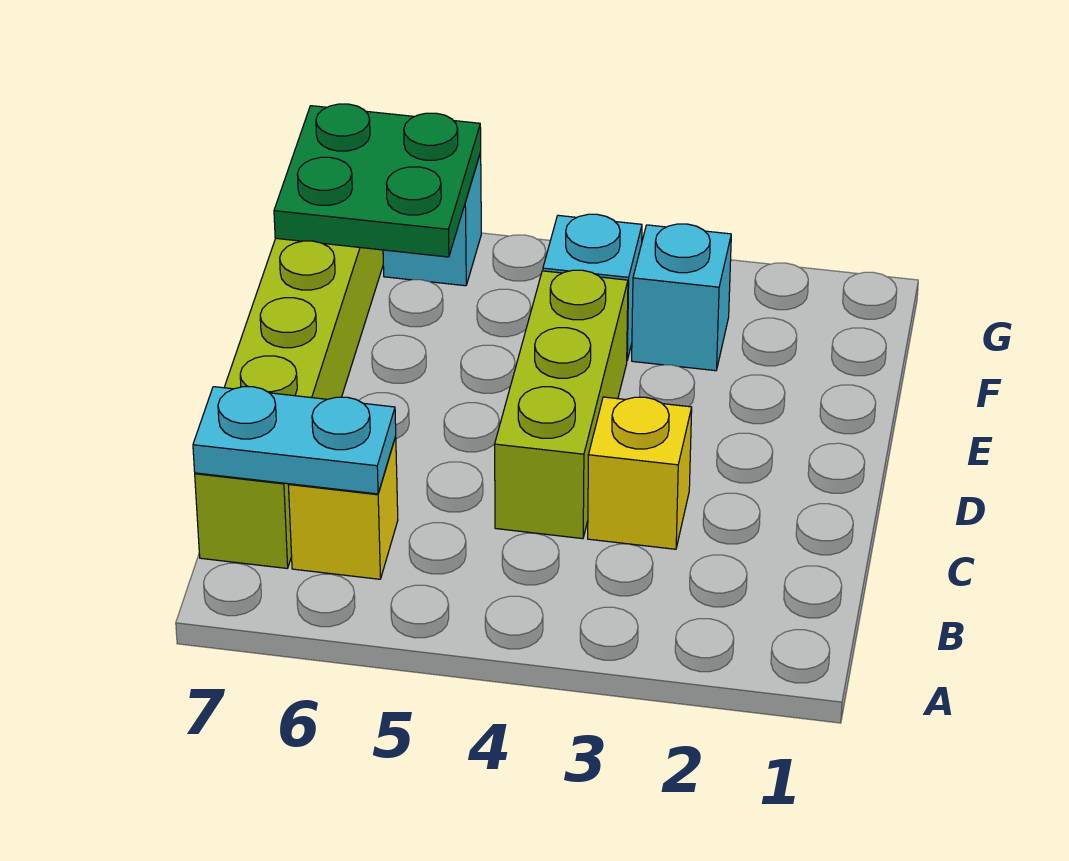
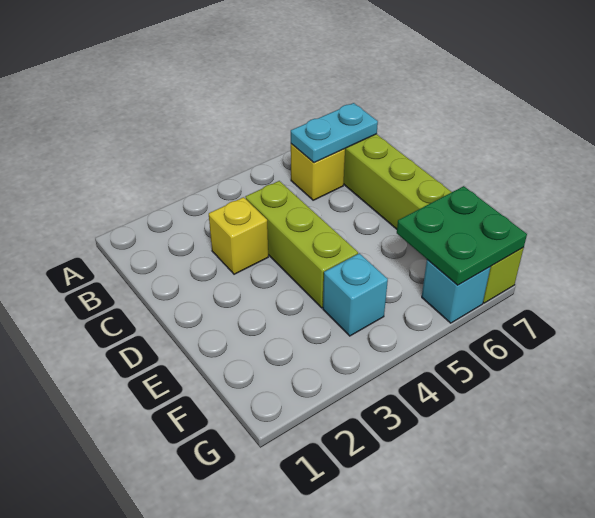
cyan brick F3 level 1 -> none

